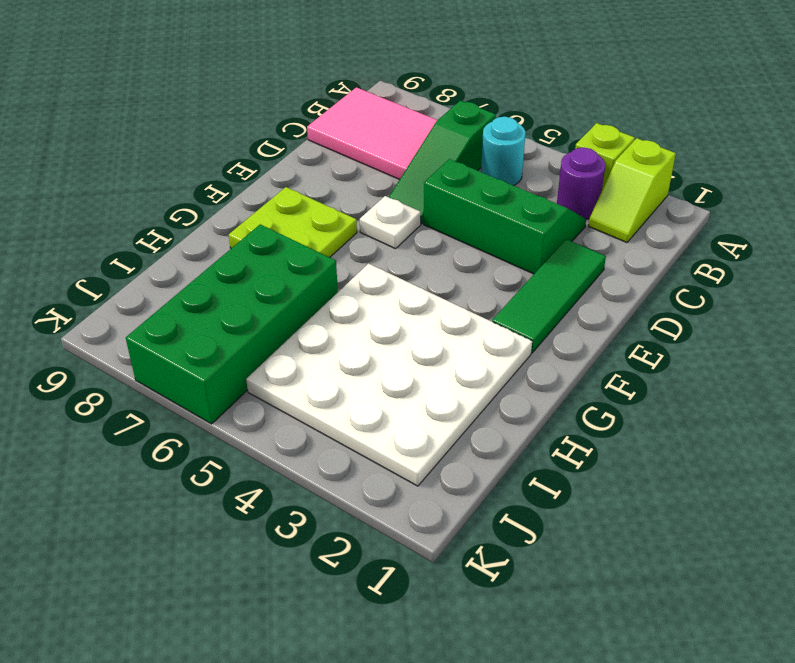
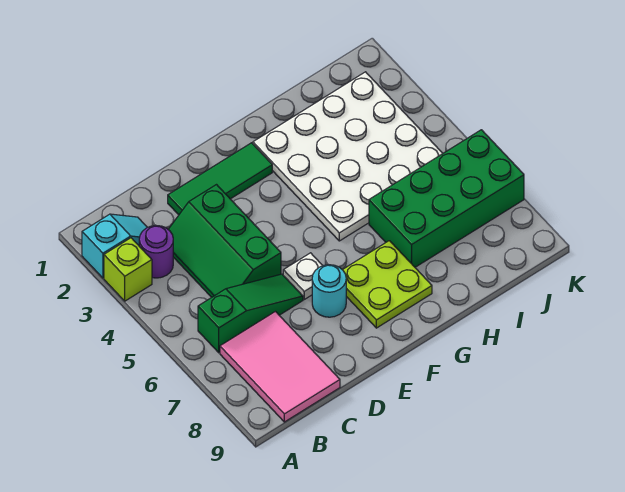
lime slope A2:B2 level 1 top A -> cyan slope A2:B2 level 1 top A
cyan round brick B5 level 1 -> cyan round brick E7 level 1

